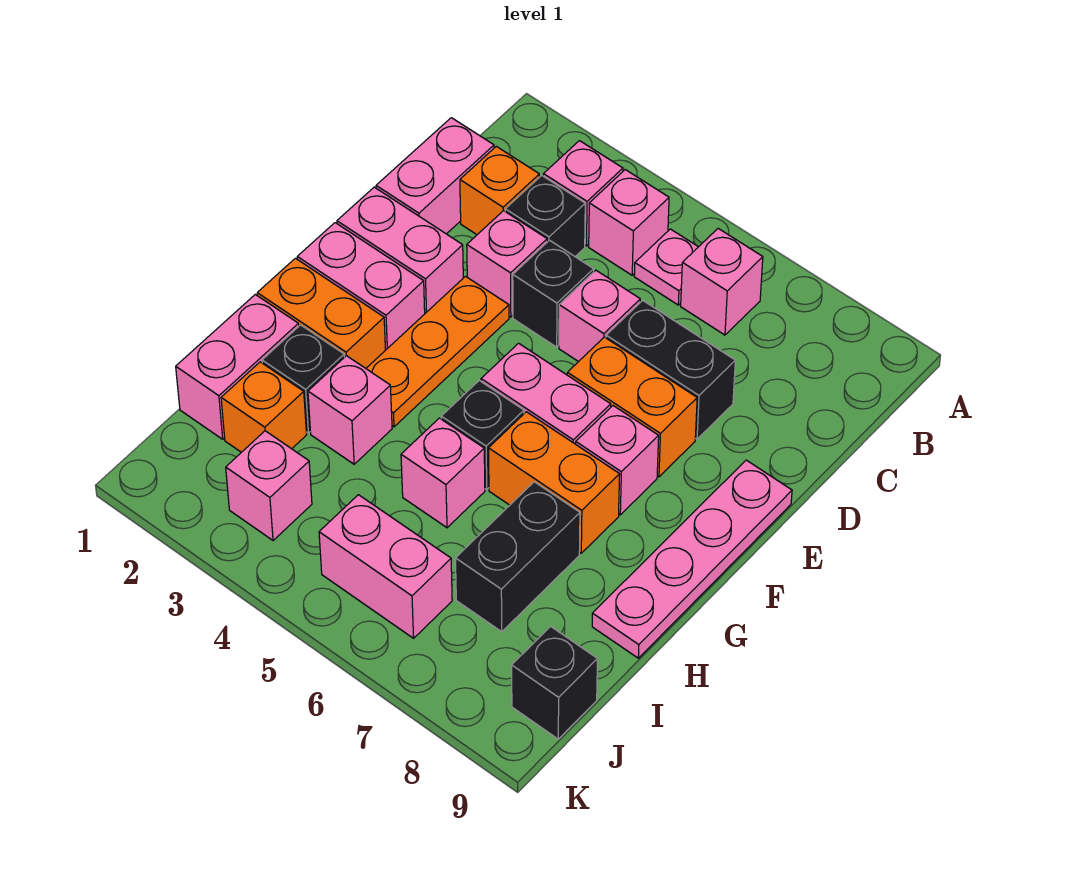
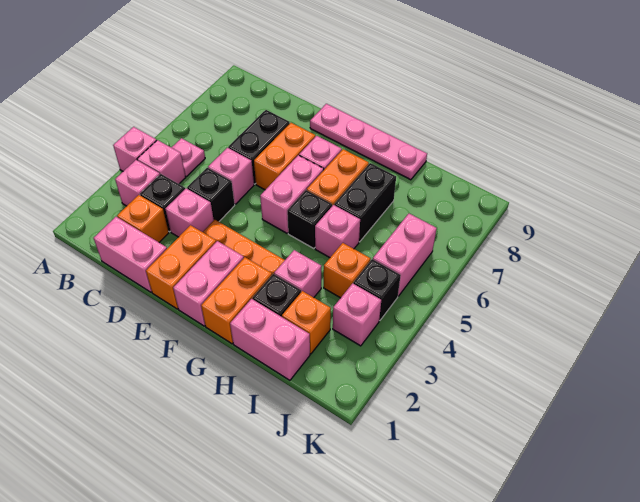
pink brick B6 level 1 -> pink brick A4 level 1
pink brick E1:E2 level 1 -> orange brick E1:E2 level 1
black brick H7:I7 level 1 -> black brick H6:H7 level 1
none -> orange brick I4 level 1
black brick J9 level 1 -> black brick J4 level 1

